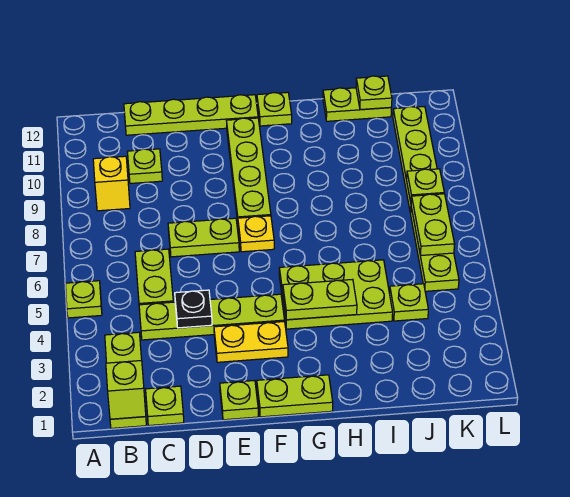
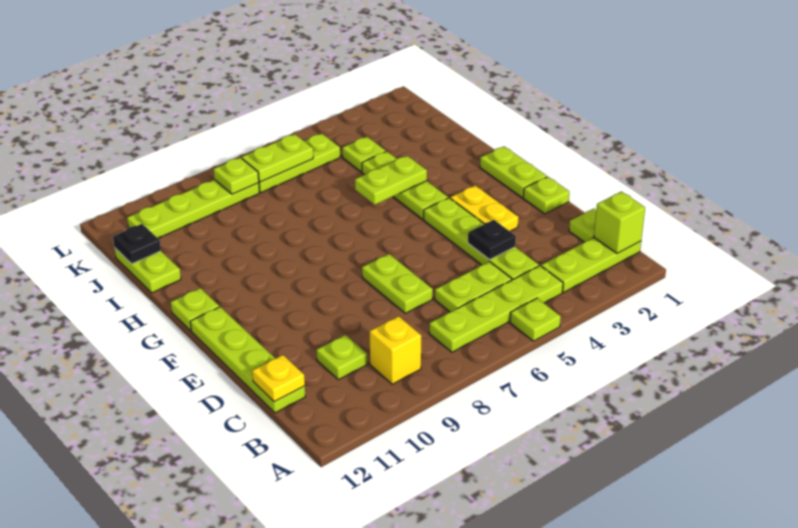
yellow plate F7 level 1 -> yellow plate C12 level 2
lime plate F8:F11 level 1 -> lime plate B4:B7 level 1
lime plate G4:I5 level 1 -> lime plate G4:I4 level 1
lime plate G4:H4 level 2 -> lime plate H4:H5 level 2
lime plate J12 level 2 -> black plate J12 level 2

